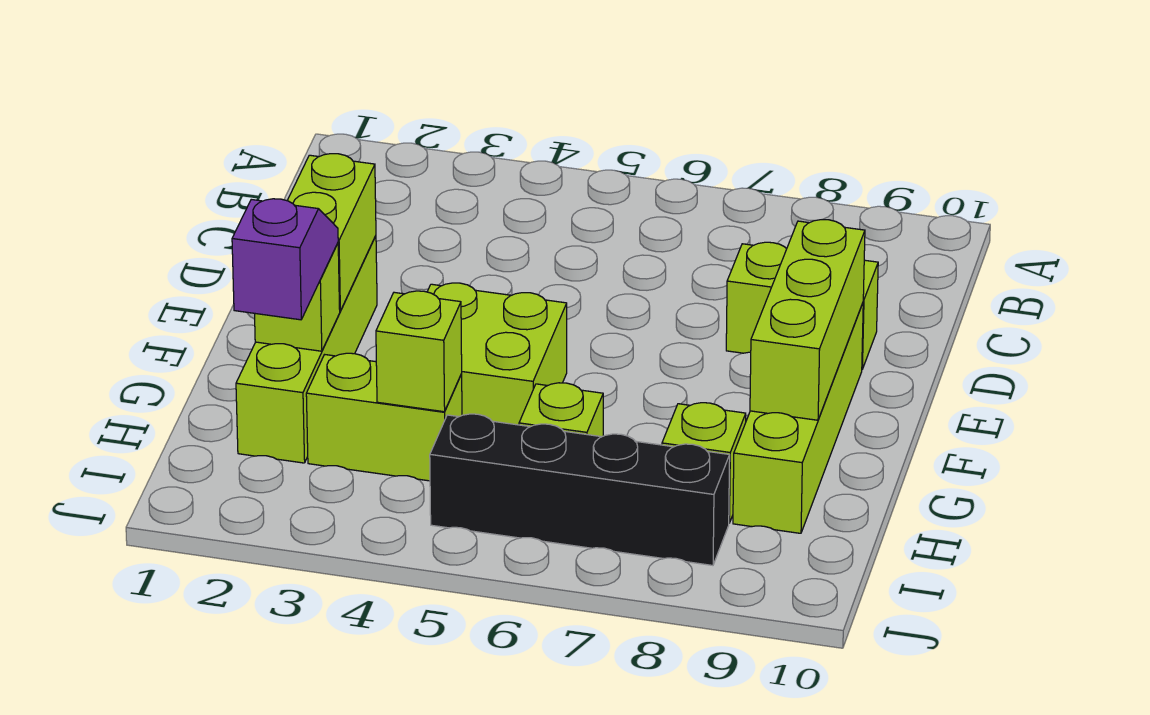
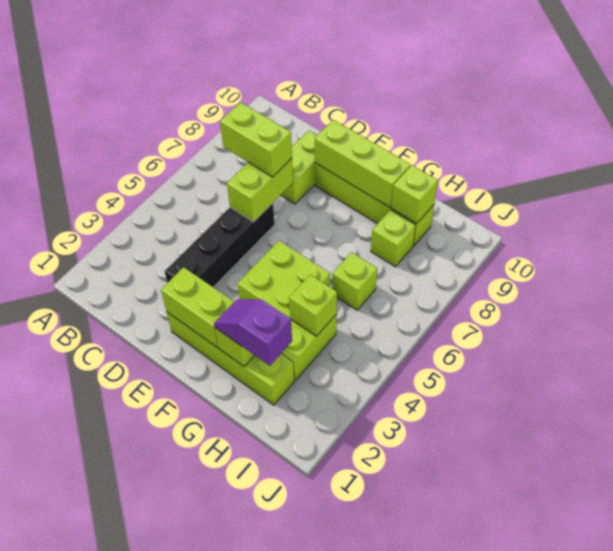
none -> lime brick C7:D7 level 3
none -> lime brick D6:D7 level 2
none -> lime brick H9 level 2
black brick I5:I8 level 1 -> black brick D3:D6 level 1

